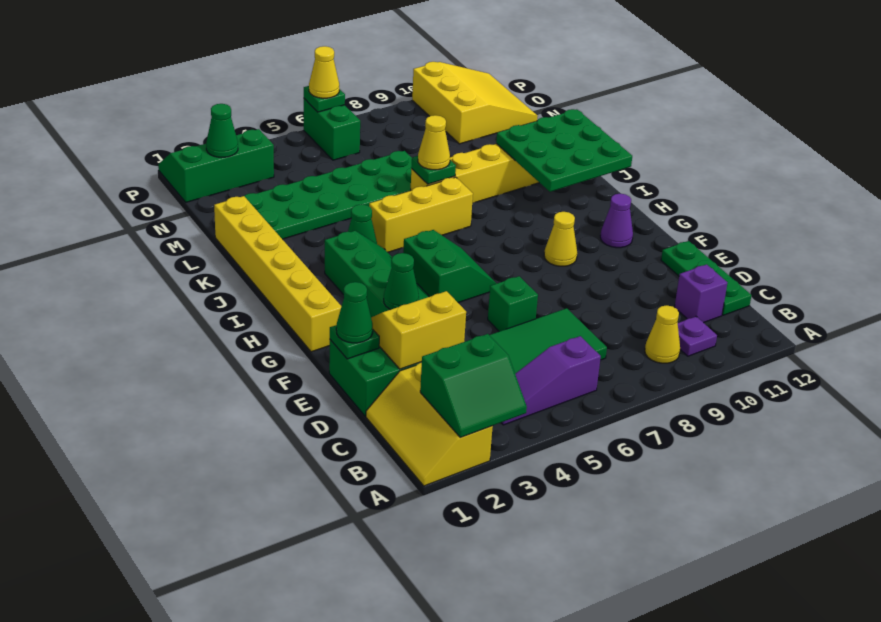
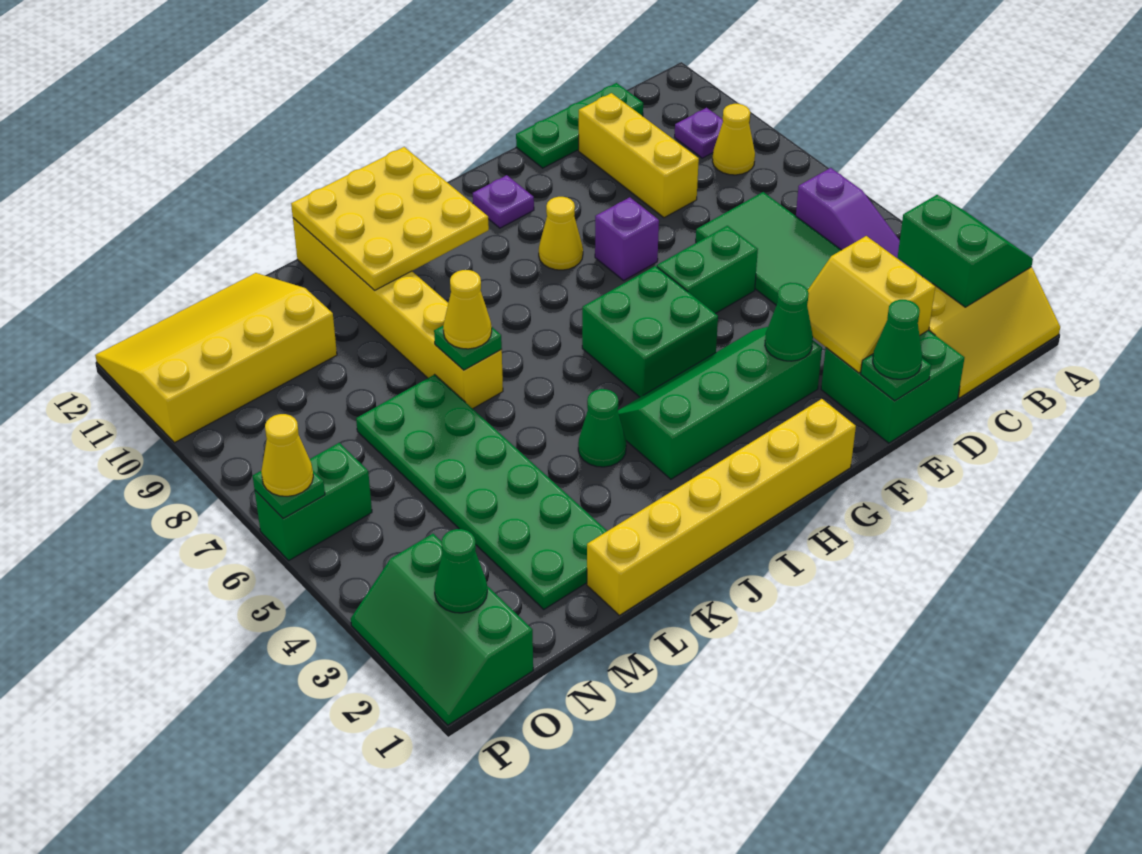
purple brick C11 level 1 -> purple brick F8 level 1
green brick E6 level 1 -> green brick E6:F6 level 1
green slope G5:H6 level 1 top 5 -> green brick G5:H6 level 1
purple cone G11 level 1 -> purple plate G11 level 1
green plate I10:K12 level 2 -> yellow plate I10:K12 level 2
yellow brick J5:J7 level 1 -> yellow brick D9:D11 level 1
yellow slope N10:P12 level 1 top 10 -> yellow slope M10:P12 level 1 top 10

